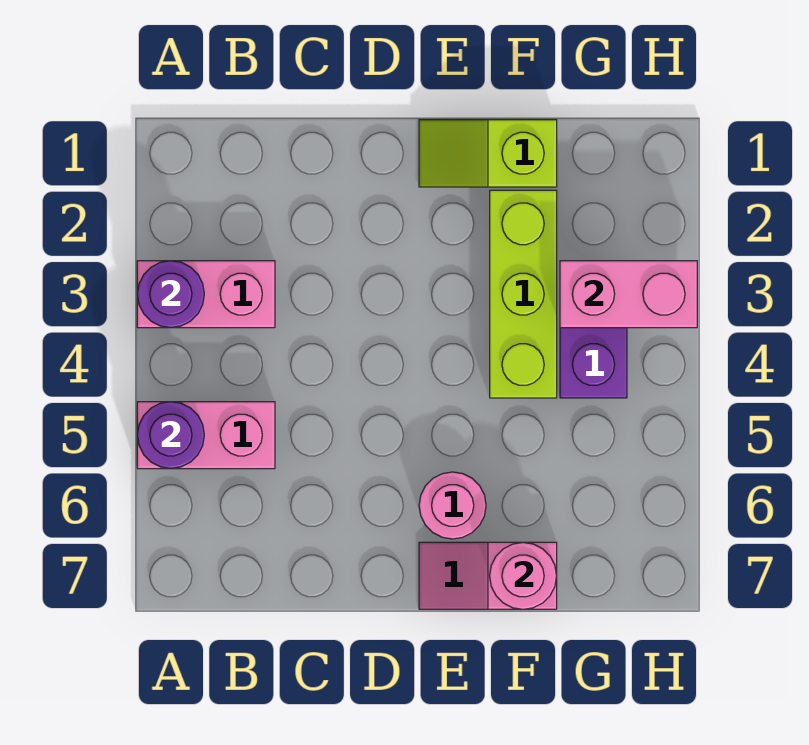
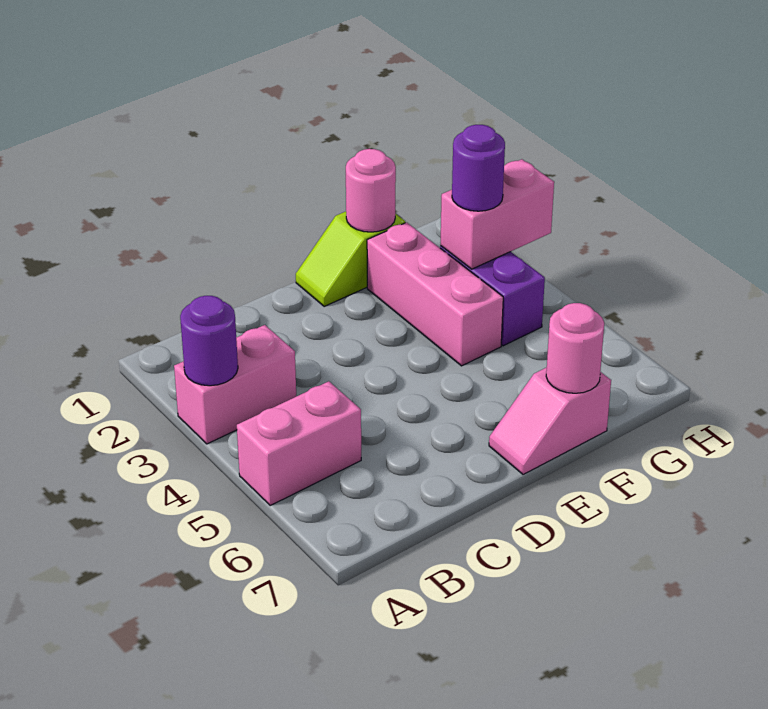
purple round brick A5 level 2 -> purple round brick G3 level 3
pink round brick E6 level 1 -> pink round brick F1 level 2
lime brick F2:F4 level 1 -> pink brick F2:F4 level 1

